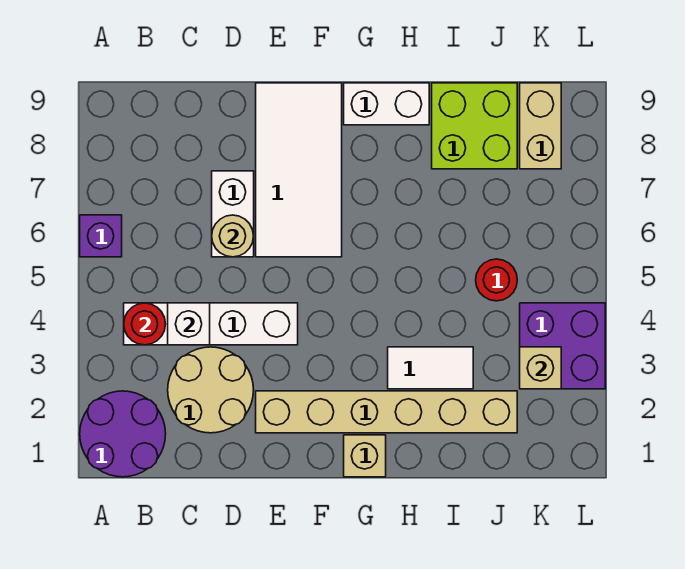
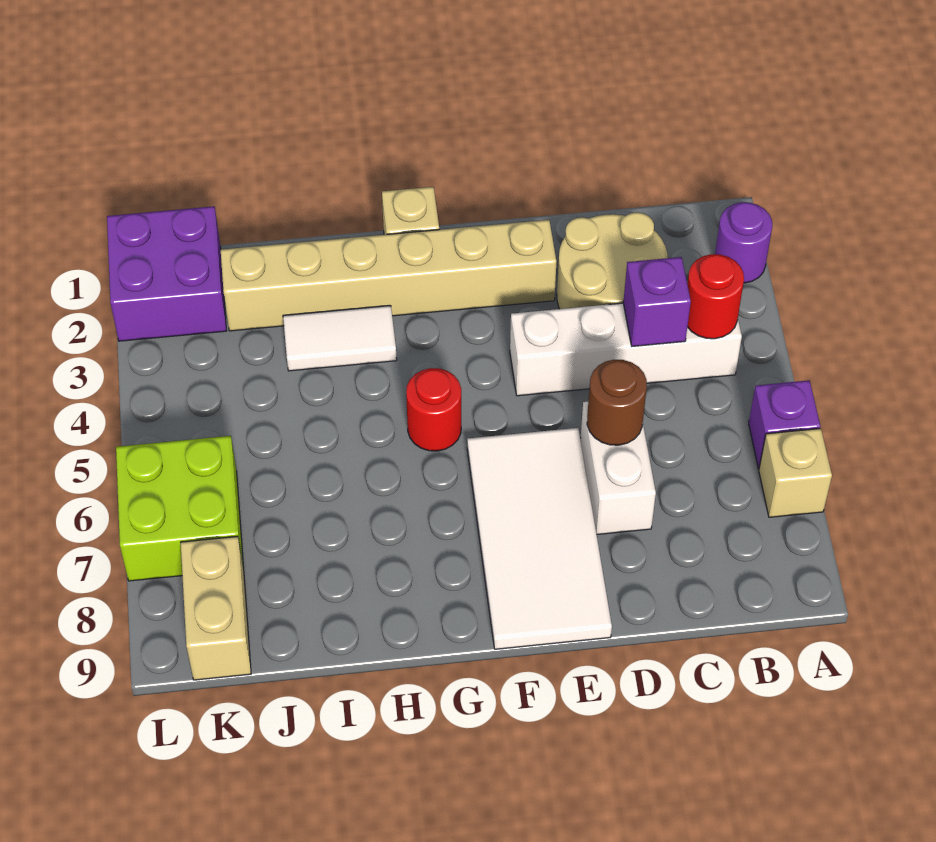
purple round brick A1:B2 level 1 -> purple round brick A2 level 1
white brick C4 level 2 -> purple brick C4 level 2
tan round brick D6 level 2 -> brown round brick D6 level 2
white brick G9:H9 level 1 -> none
lime brick I8:J9 level 1 -> lime brick K6:L7 level 1
red round brick J5 level 1 -> red round brick G5 level 1
purple brick K3:L4 level 1 -> purple brick K1:L2 level 1
tan brick K3 level 2 -> tan brick A7 level 1

